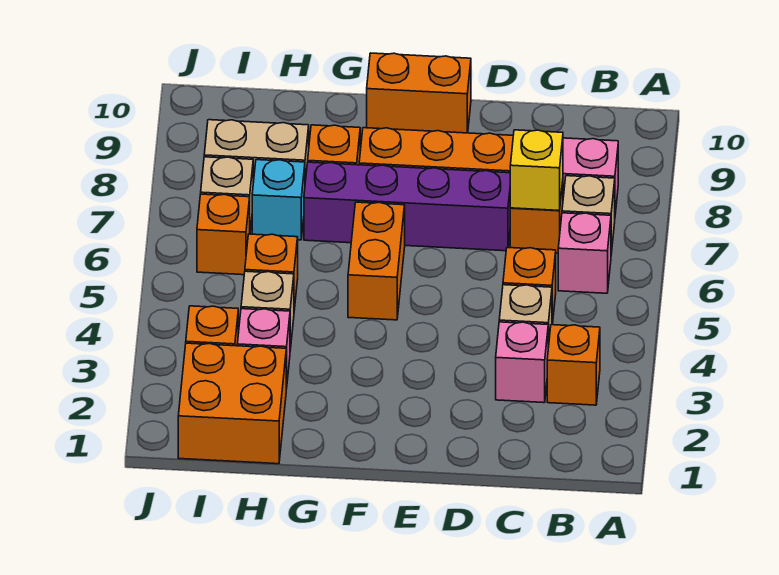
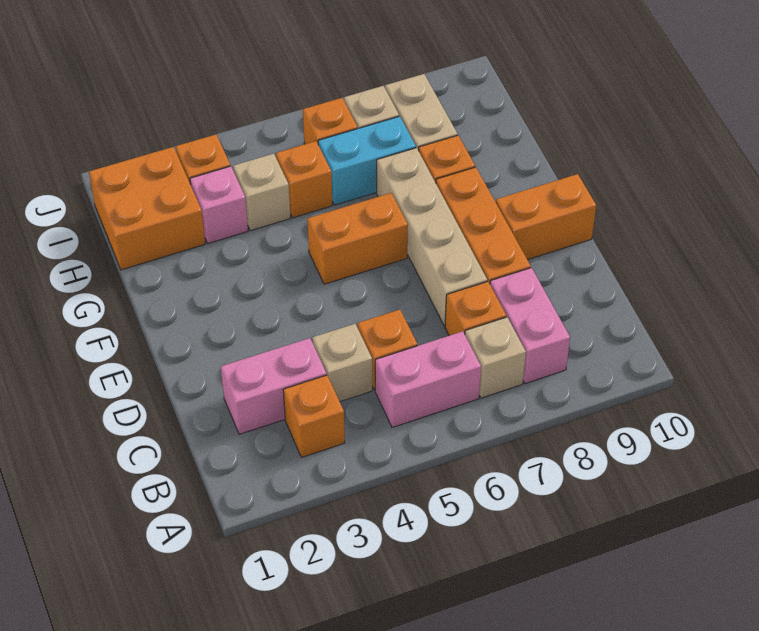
pink brick B6 level 1 -> pink brick B5:B6 level 1
pink brick C3 level 1 -> pink brick C2:C3 level 1
yellow brick C7 level 2 -> none
purple brick D7:G7 level 1 -> tan brick D7:G7 level 1
orange brick E10:F10 level 1 -> orange brick E9:E10 level 1
cyan brick H7 level 1 -> cyan brick H6:H7 level 1

